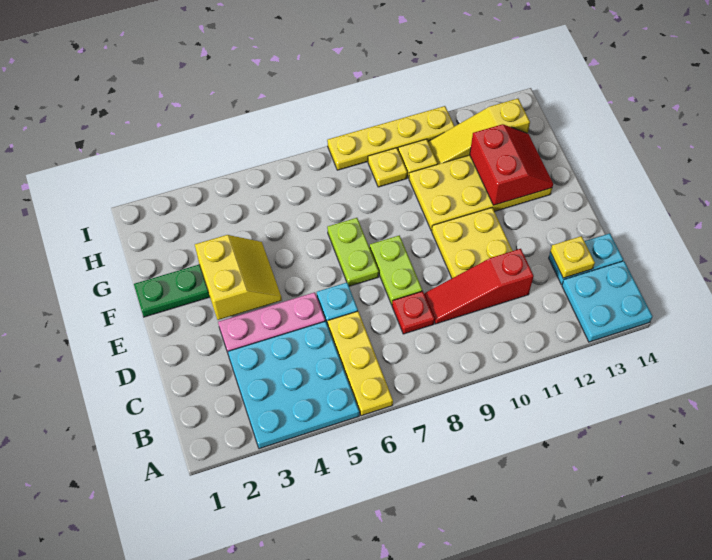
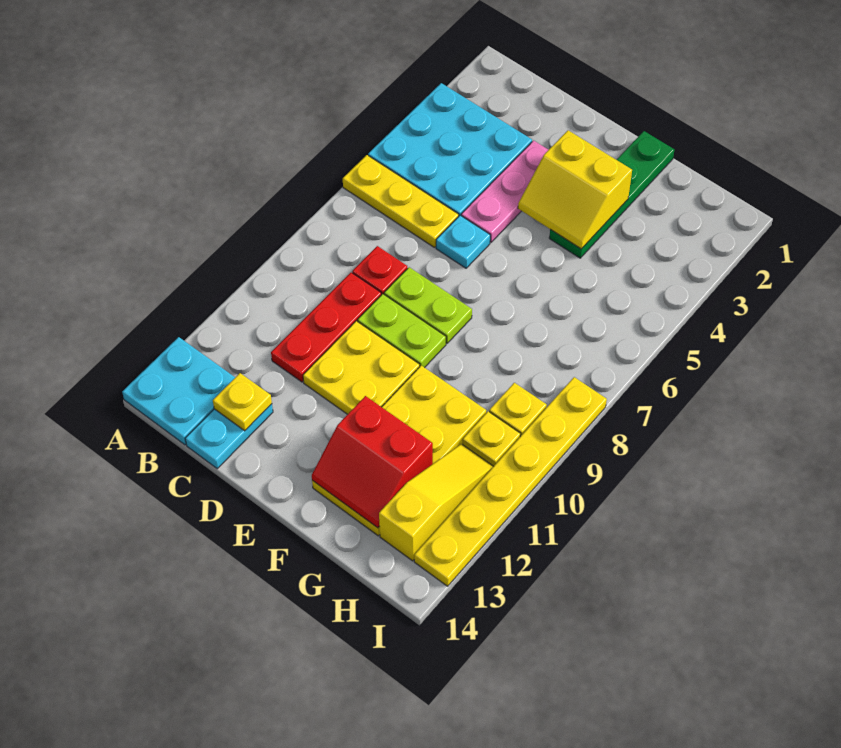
red slope C9:C11 level 1 top 11 -> red plate C9:C11 level 1
lime plate E7:F7 level 1 -> lime plate D9:E9 level 1
yellow plate I8:I11 level 1 -> yellow plate I8:I13 level 1

